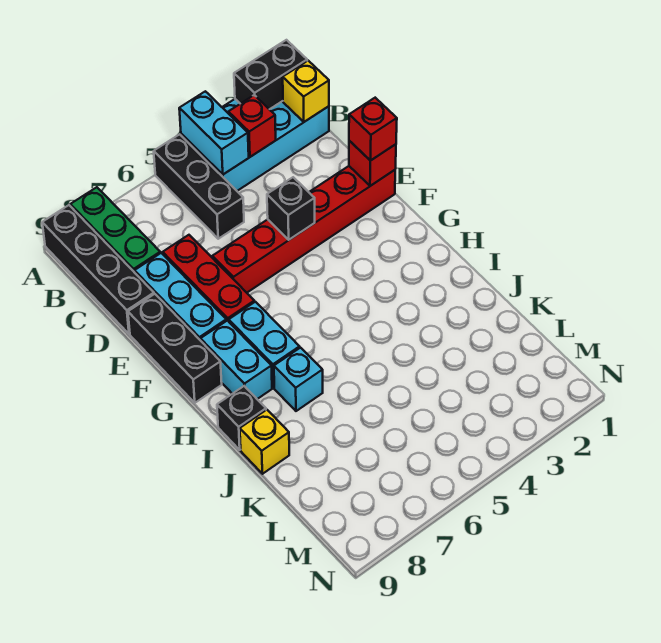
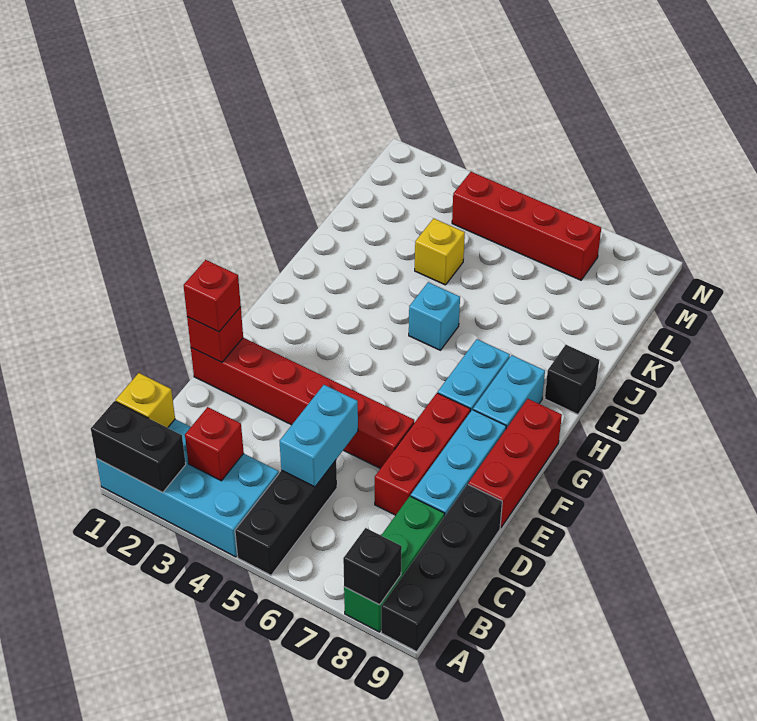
cyan brick A4:B4 level 2 -> cyan brick C5:D5 level 2
black brick E4 level 2 -> black brick A8 level 2
black brick E9:G9 level 1 -> red brick E9:G9 level 1
cyan brick I7 level 1 -> cyan brick I5 level 1
yellow brick J9 level 1 -> yellow brick K4 level 1
none -> red brick M4:M7 level 1

